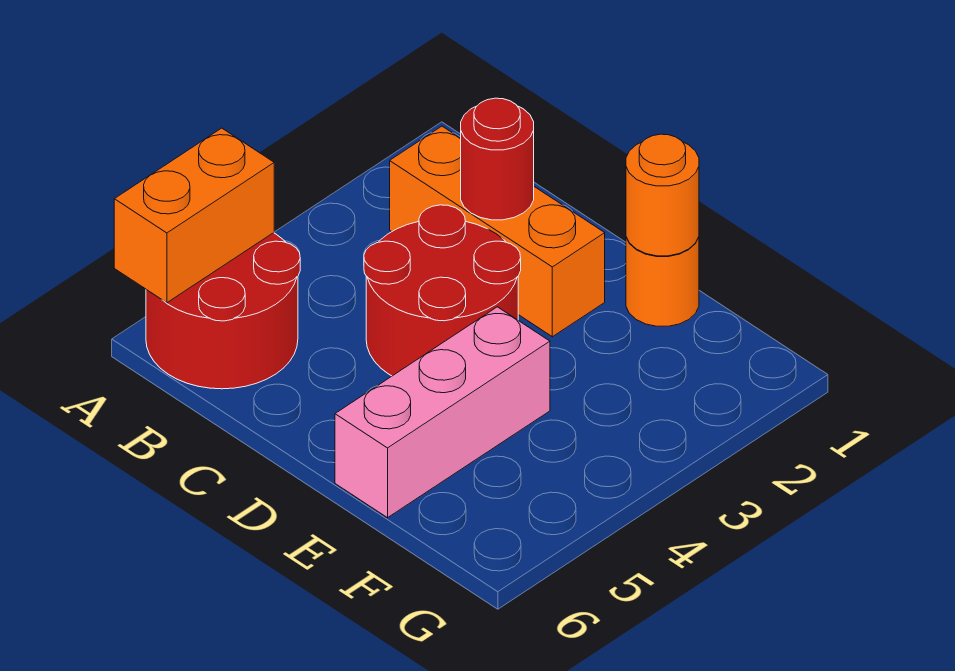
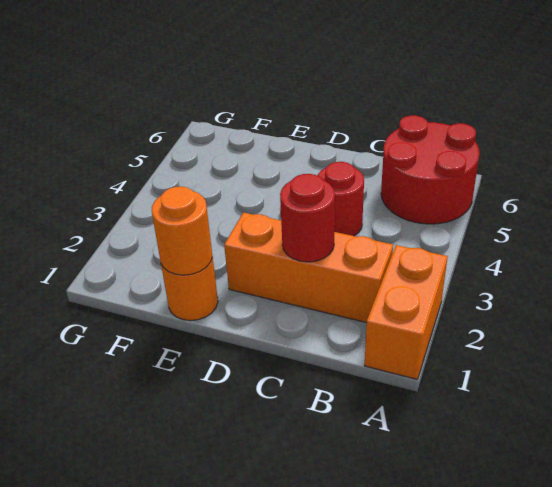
orange brick A5:A6 level 2 -> orange brick A1:A2 level 1
red round brick C3:D4 level 1 -> red round brick C4 level 1
pink brick E4:E6 level 1 -> none

